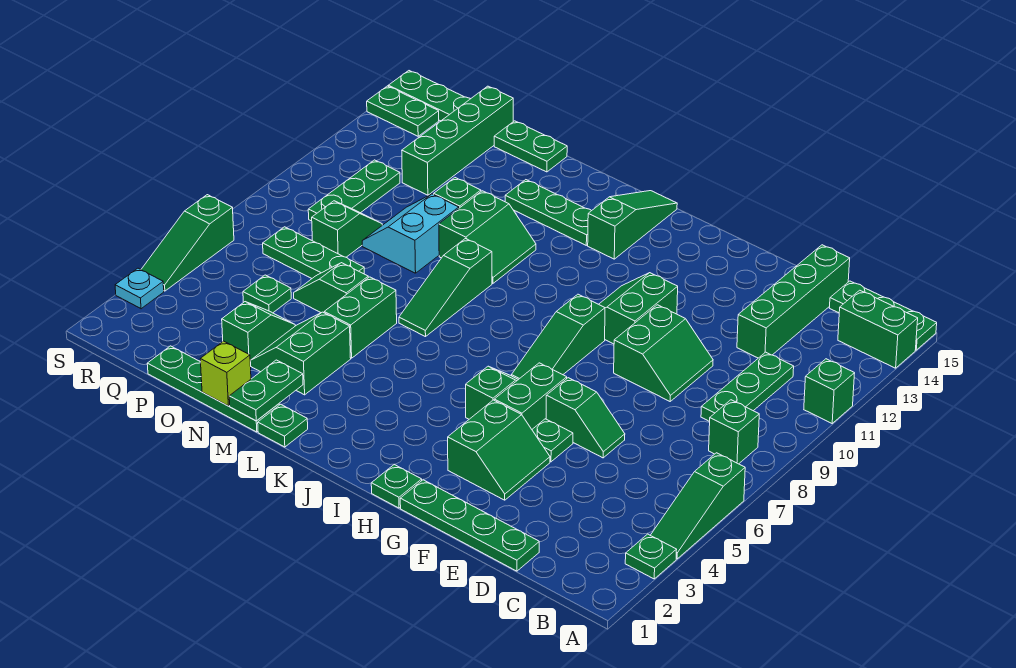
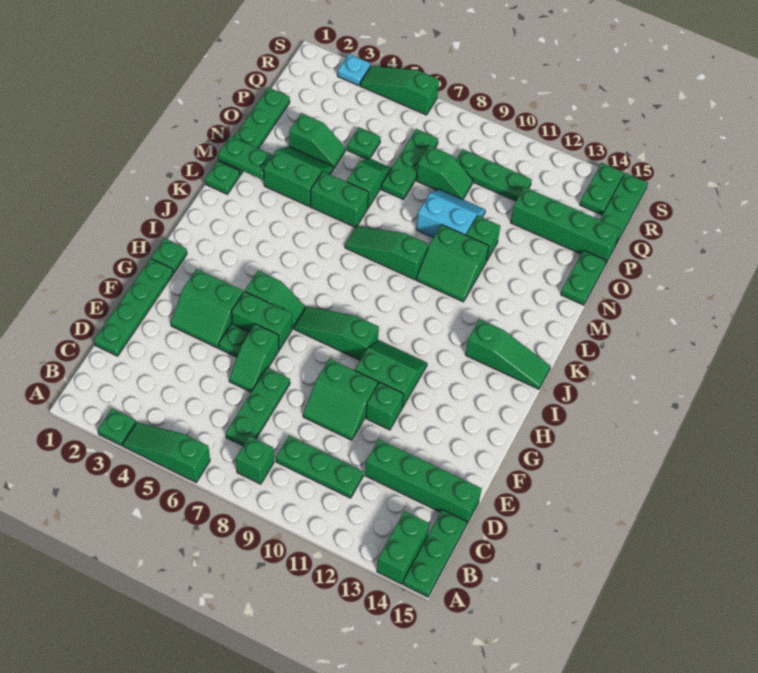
green brick A11 level 1 -> green brick F11 level 1
green plate K13:M13 level 1 -> green plate C7:E7 level 1
lime brick N1 level 2 -> none

